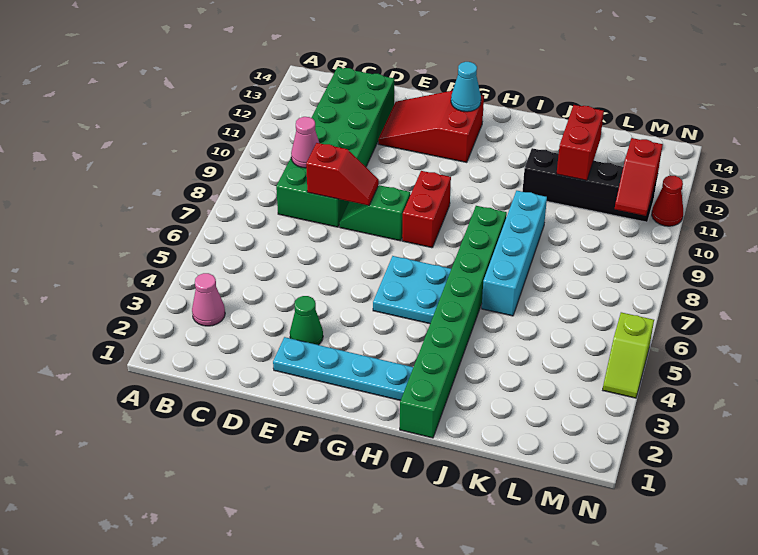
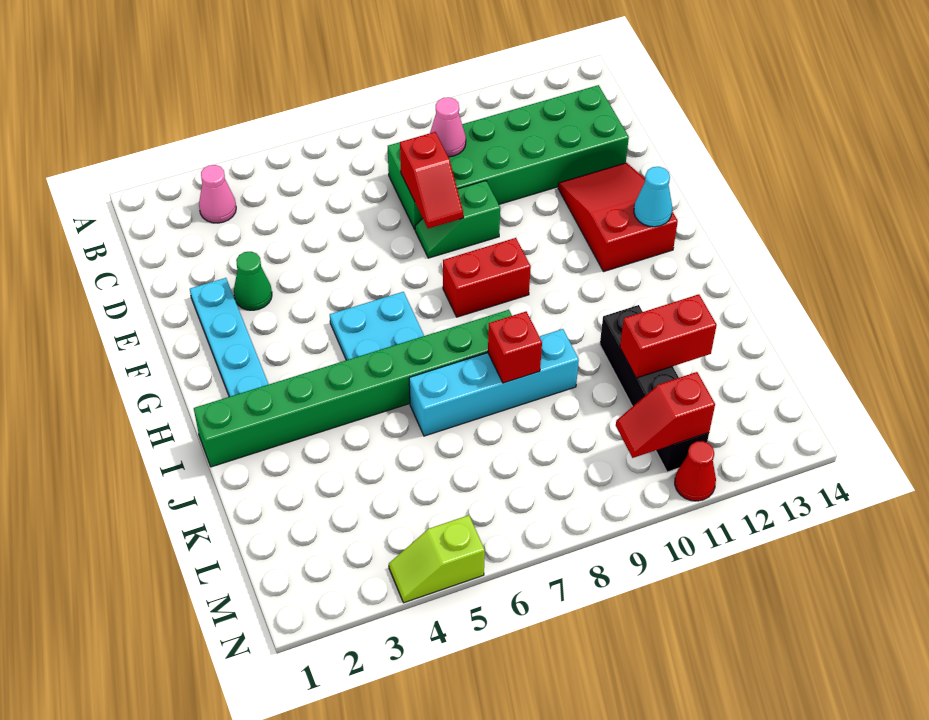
green slope E8:F8 level 1 top F -> green slope E8:E9 level 1 top 9
none -> red brick J8 level 2

